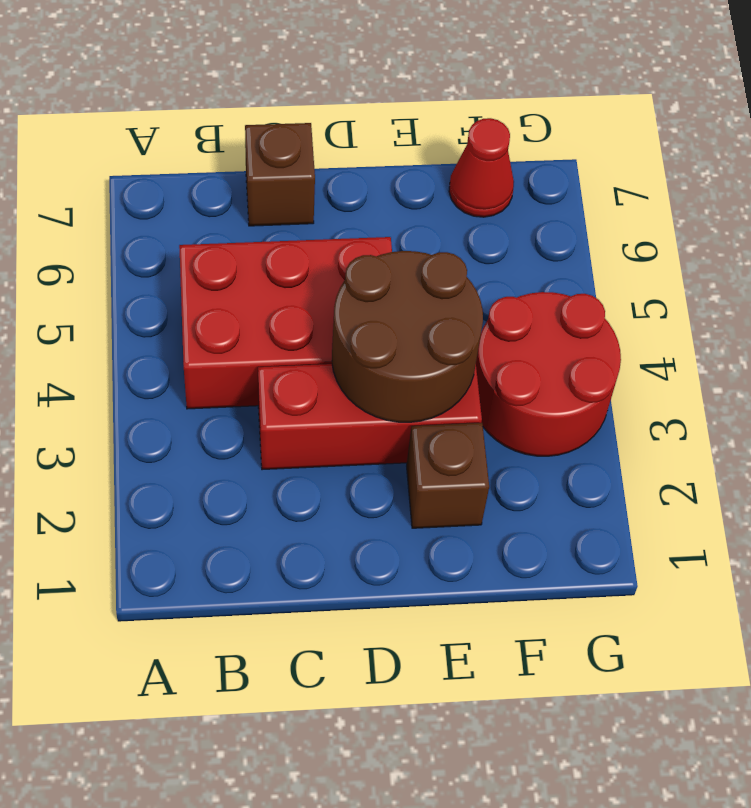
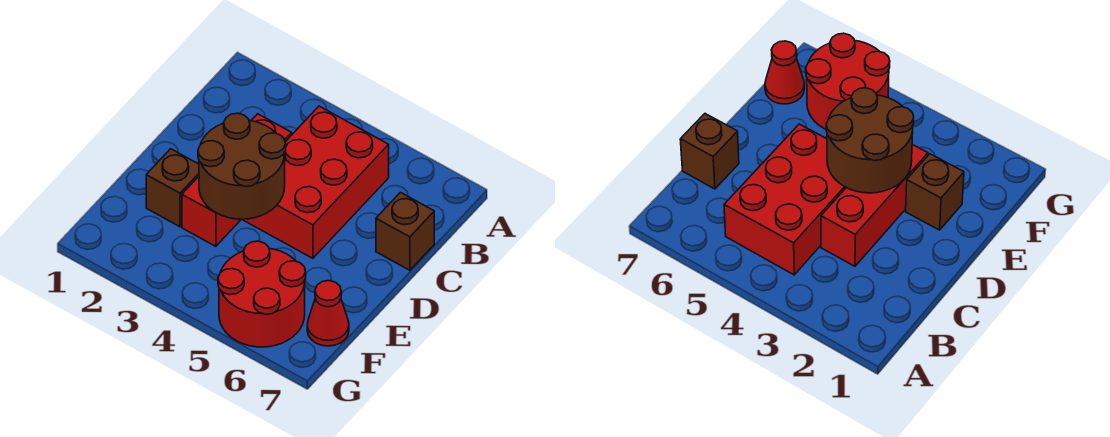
red round brick F3:G4 level 1 -> red round brick F5:G6 level 1

